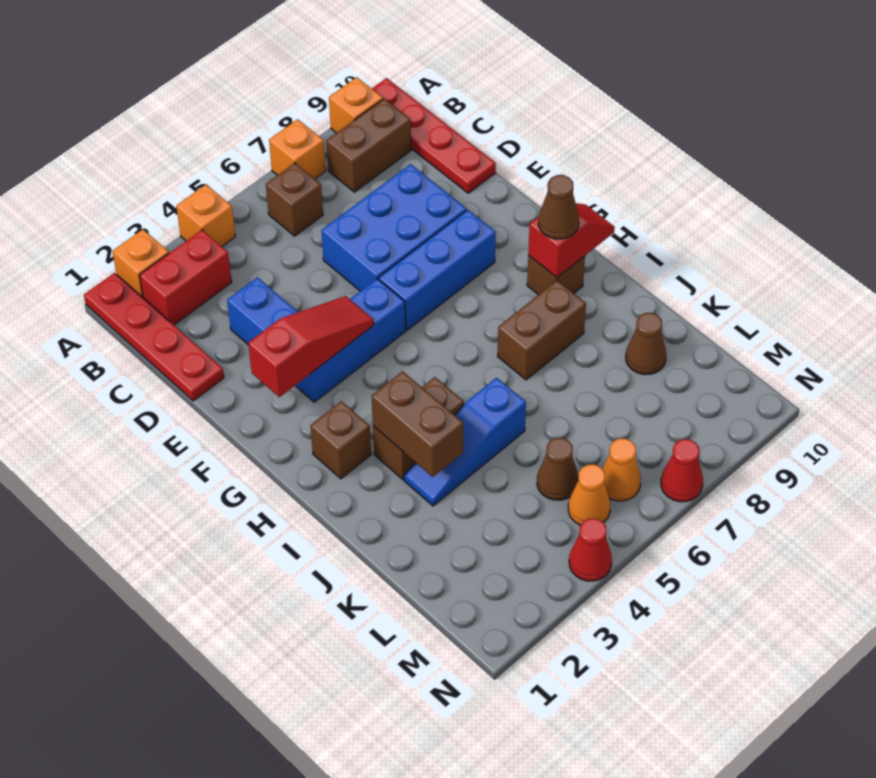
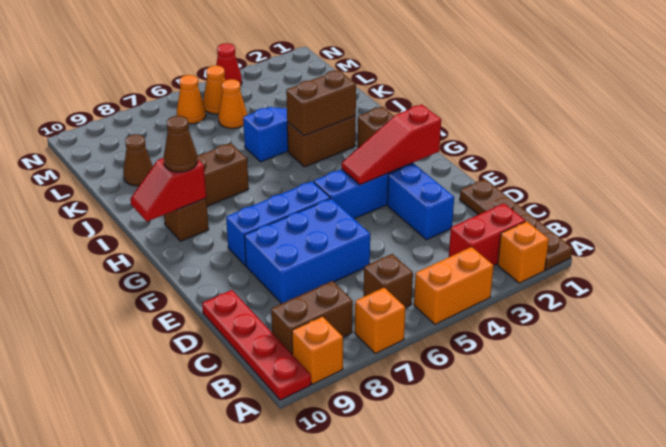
red plate A1:D1 level 1 -> brown plate A1:D1 level 1
orange brick A4 level 1 -> orange brick A4:A5 level 1
brown brick I3:J3 level 2 -> brown brick I3:I4 level 2
brown cone L5 level 1 -> orange cone L5 level 1
red cone N7 level 1 -> none

